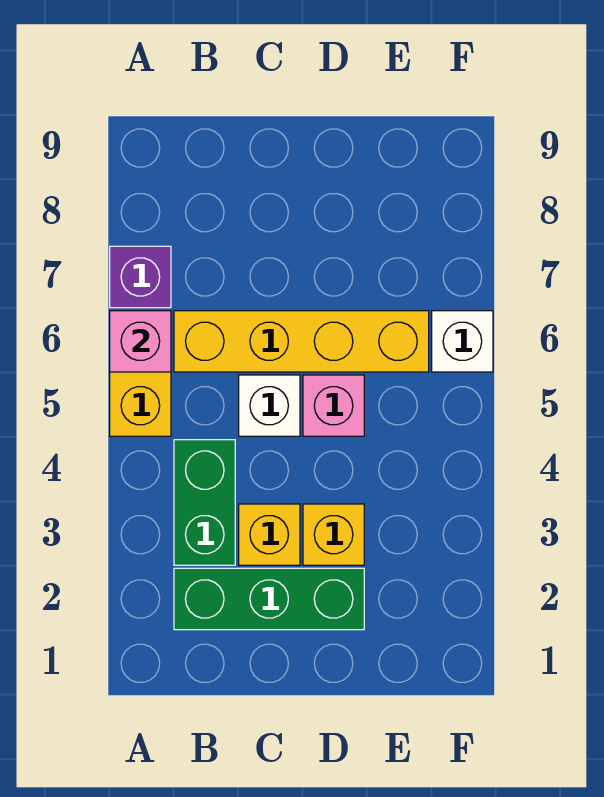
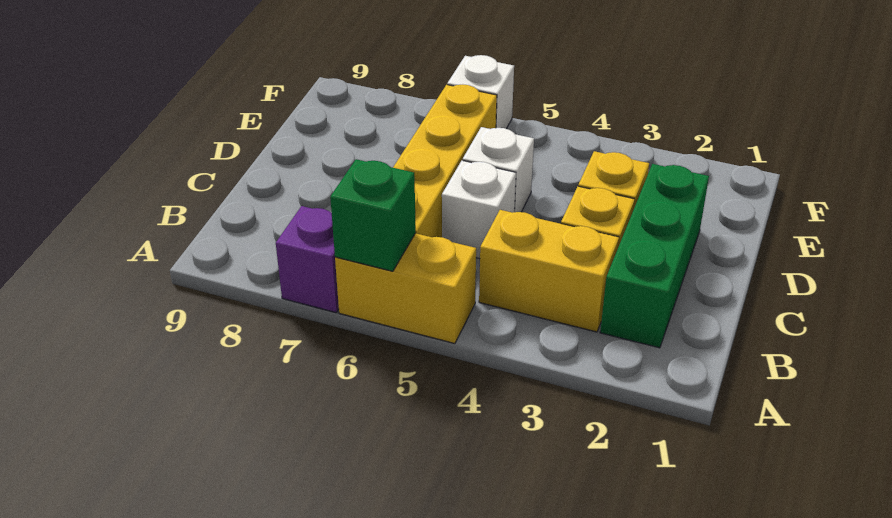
pink brick A6 level 2 -> green brick A6 level 2
green brick B3:B4 level 1 -> yellow brick B3:B4 level 1
pink brick D5 level 1 -> white brick D5 level 1

